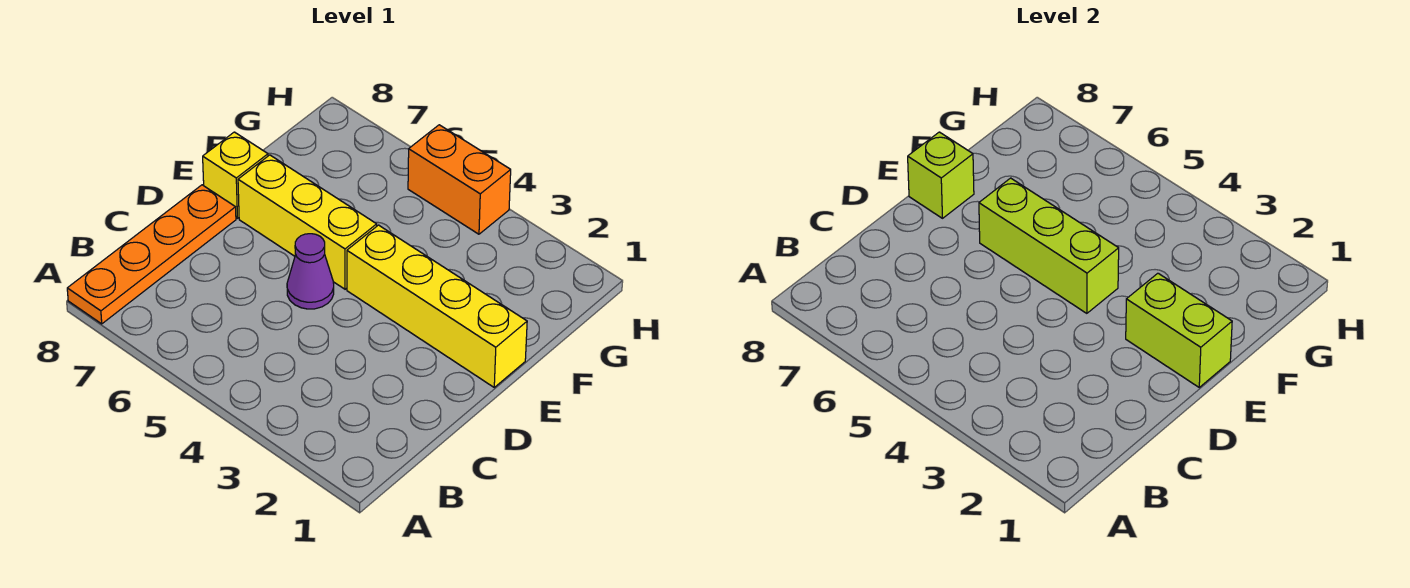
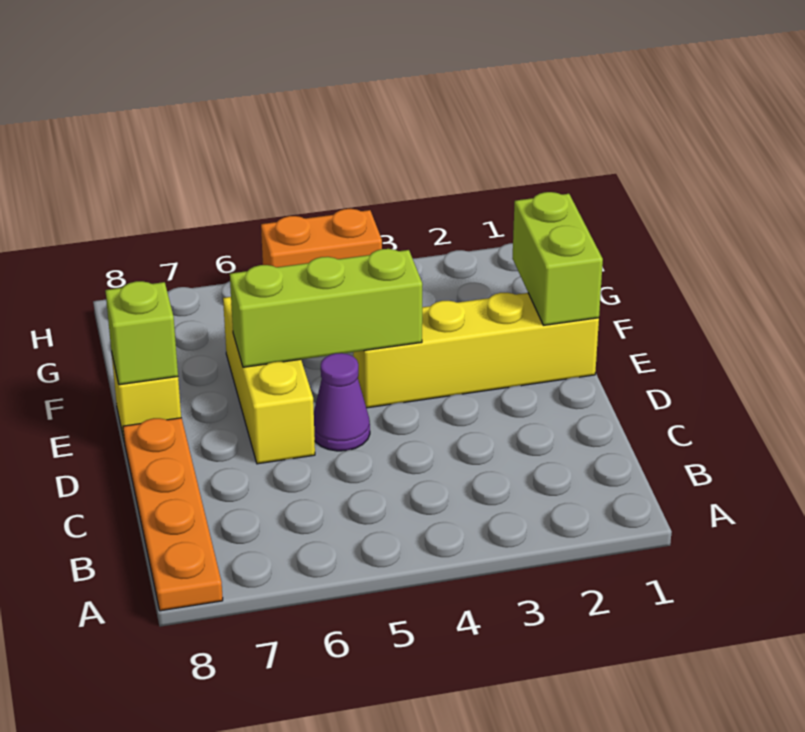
lime brick E1:E2 level 2 -> lime brick E1:F1 level 2
yellow brick E5:E7 level 1 -> yellow brick D6:F6 level 1

